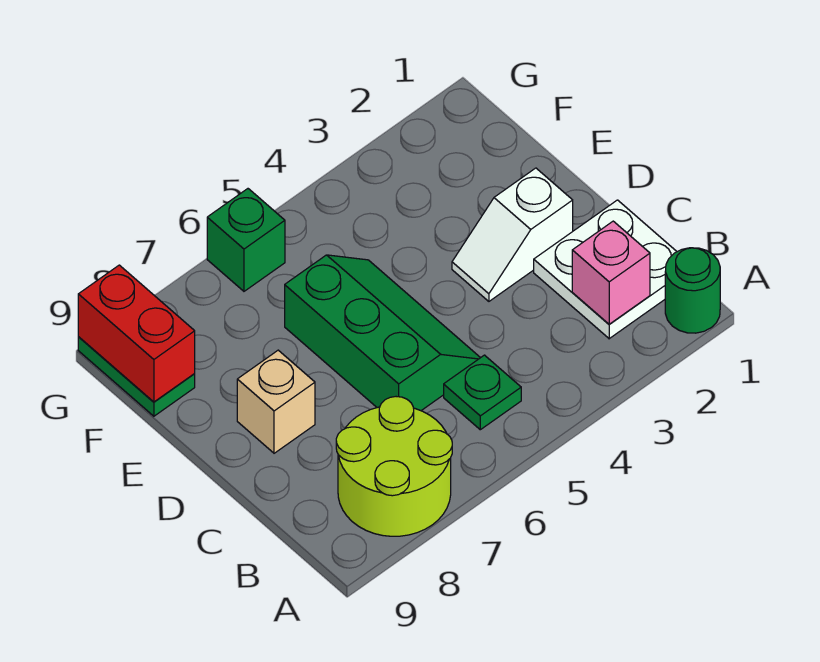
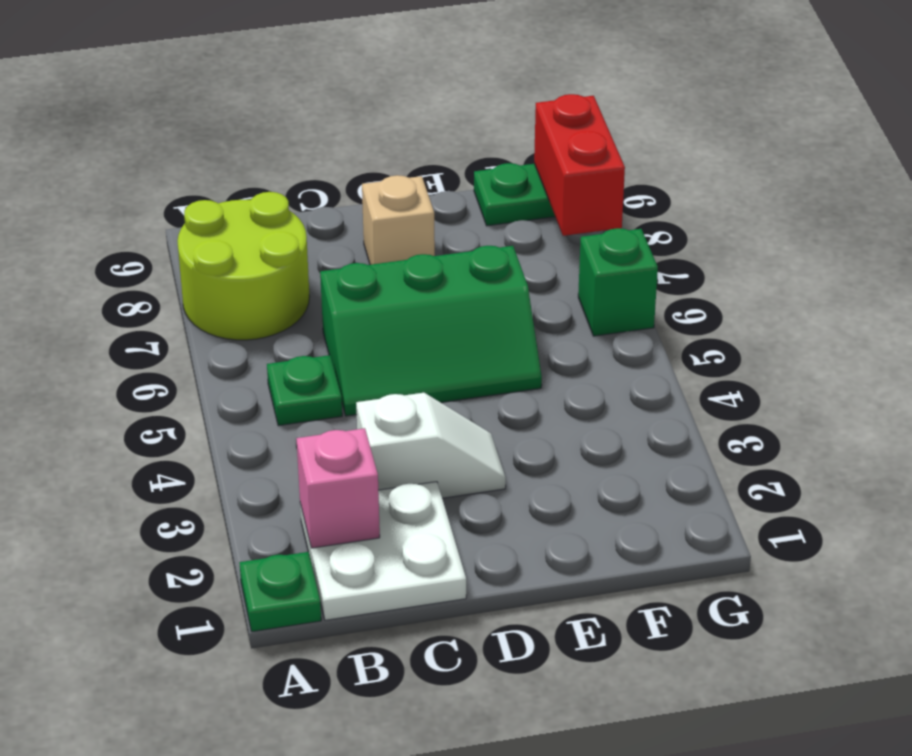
green round brick A1 level 1 -> green plate A1 level 1
white slope D2:D3 level 1 top 2 -> white slope C3:D3 level 1 top C
red brick F9:G9 level 2 -> red brick G8:G9 level 2

